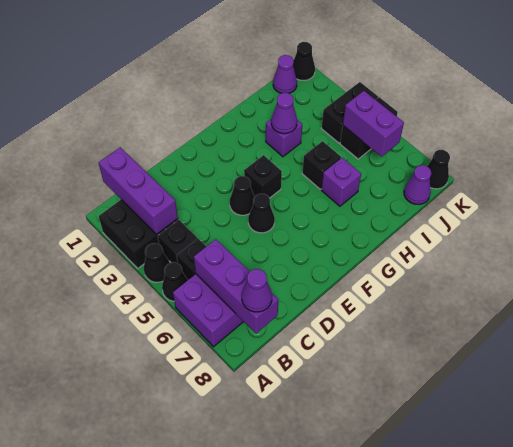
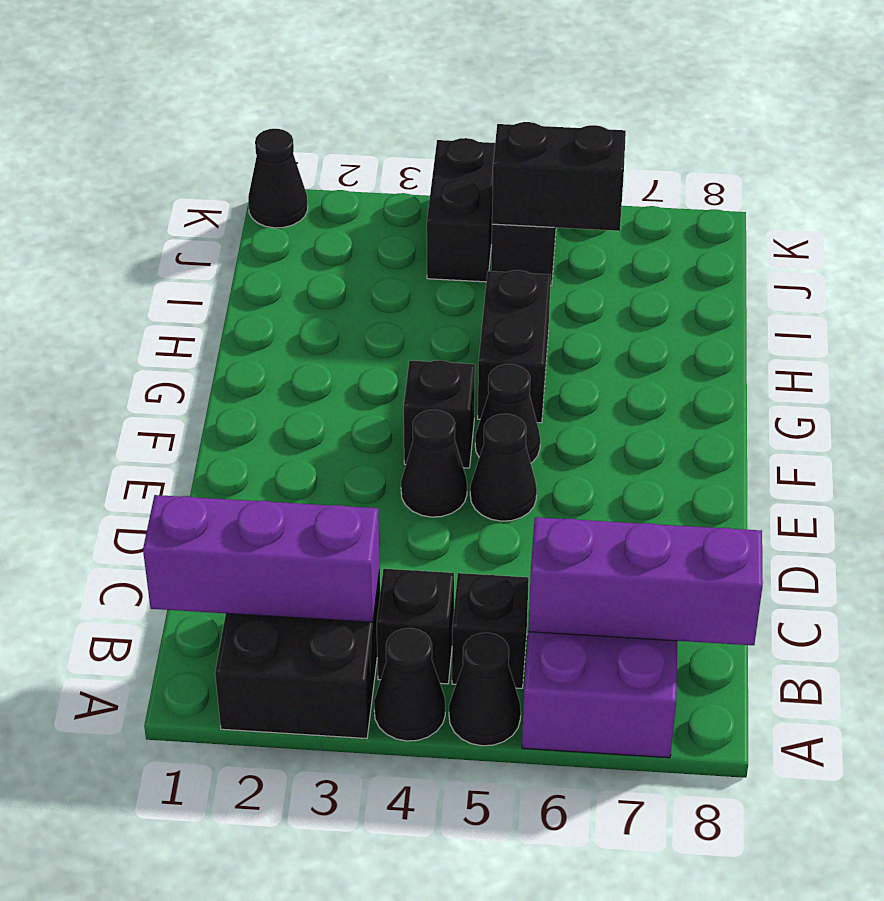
purple cone B8 level 3 -> none
purple brick H3 level 1 -> none
purple cone H3 level 2 -> none
black brick H5 level 1 -> black brick G5:H5 level 1
purple brick H6 level 1 -> none
purple cone J1 level 1 -> none
purple brick J5:J6 level 2 -> black brick J5:J6 level 2
purple cone J8 level 1 -> none
black cone K8 level 1 -> black cone F5 level 1

